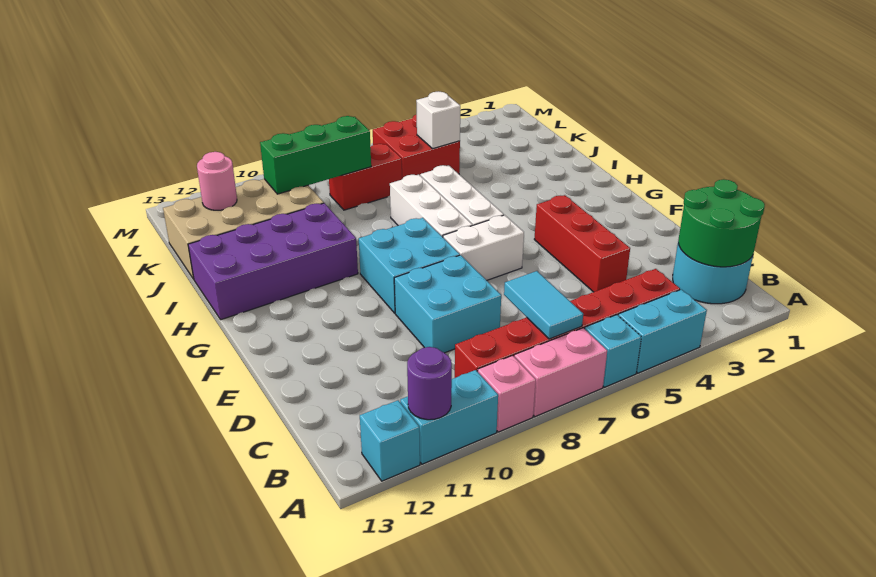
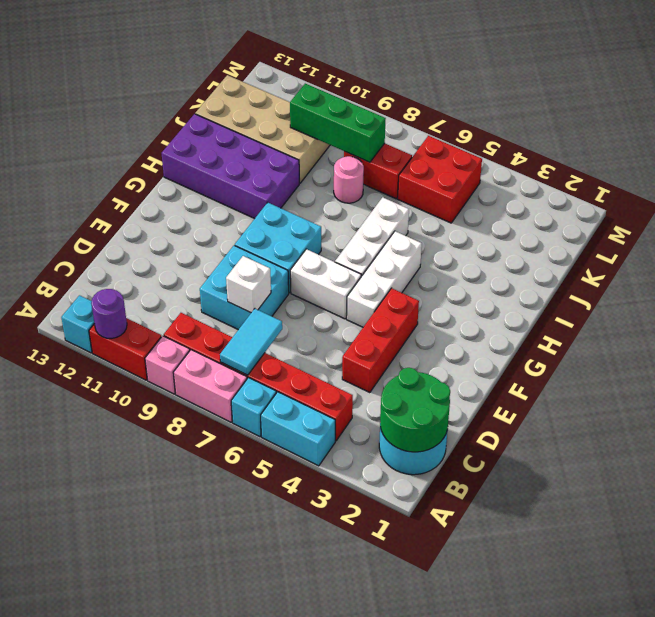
cyan brick A10:A11 level 1 -> red brick A10:A11 level 1
white brick G7:I7 level 1 -> white brick F5:H5 level 1
white brick K5 level 2 -> white brick D8 level 2
pink round brick K12 level 2 -> pink round brick J8 level 1

